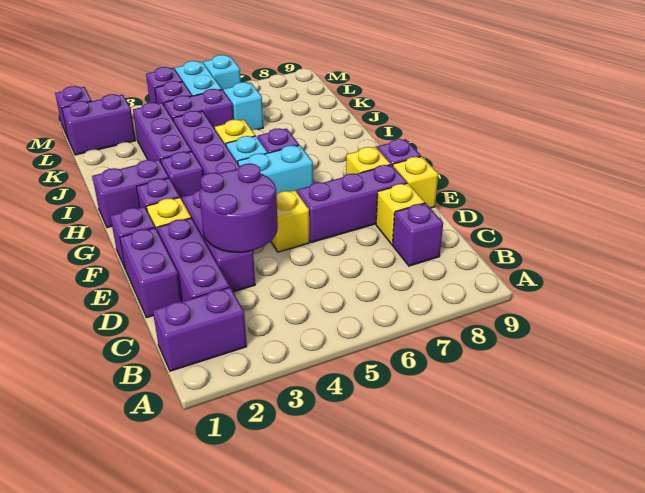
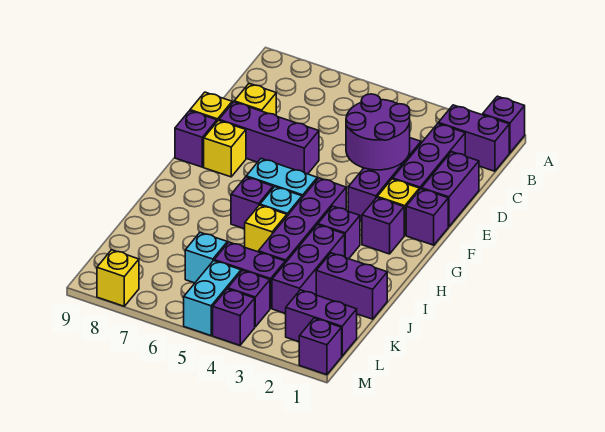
purple brick C8 level 1 -> purple brick A1 level 1
yellow brick E5 level 1 -> yellow brick M8 level 1
purple brick H1:H2 level 1 -> purple brick J1:J2 level 1
cyan brick M6 level 1 -> none

